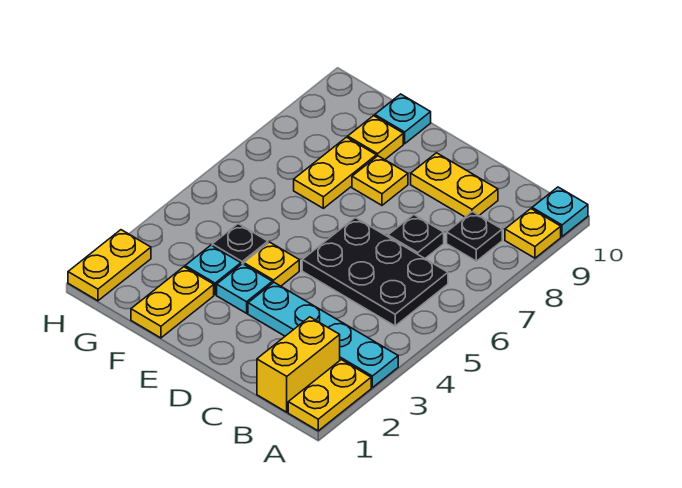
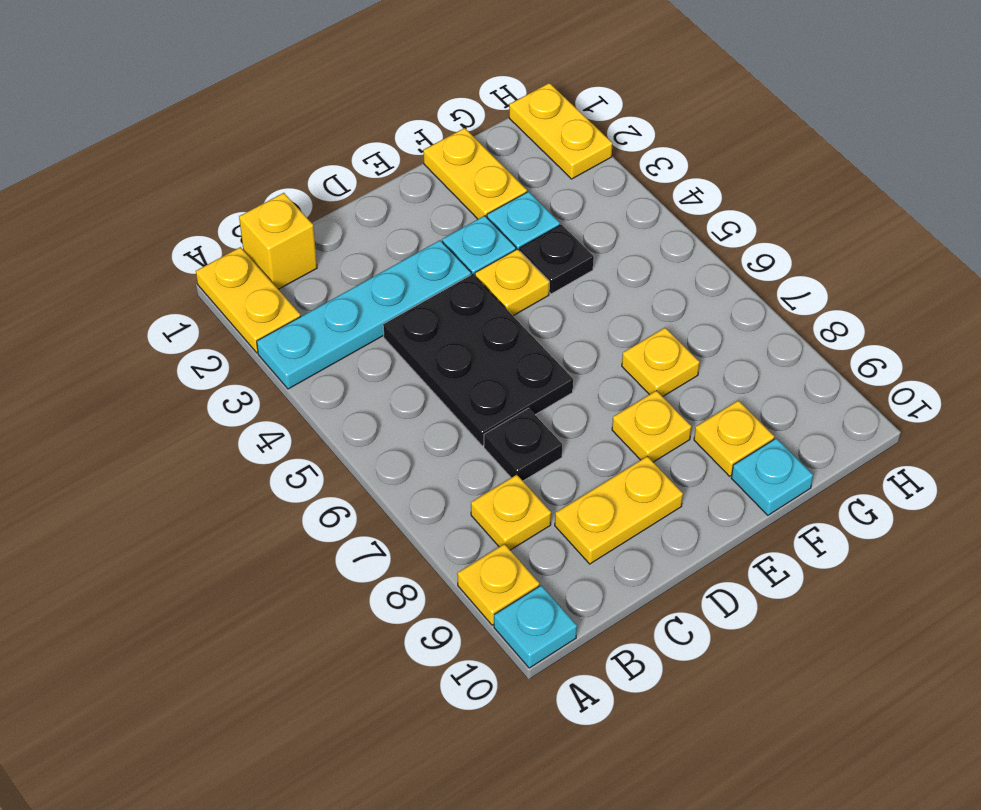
yellow brick B1:B2 level 1 -> yellow brick B1 level 1
black plate B5:D6 level 1 -> black plate C4:D6 level 1
black plate B8 level 1 -> yellow plate B8 level 1
yellow plate F7:F8 level 1 -> yellow plate F7 level 1

